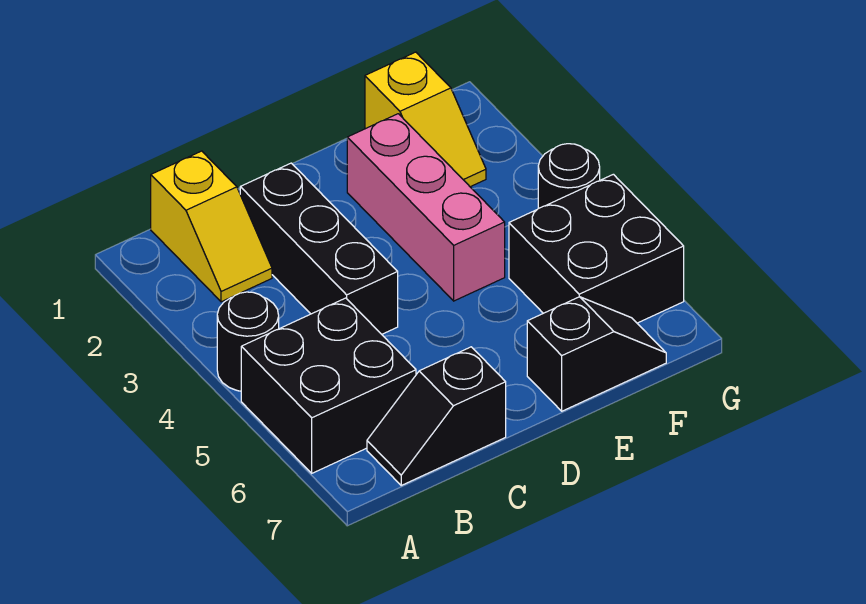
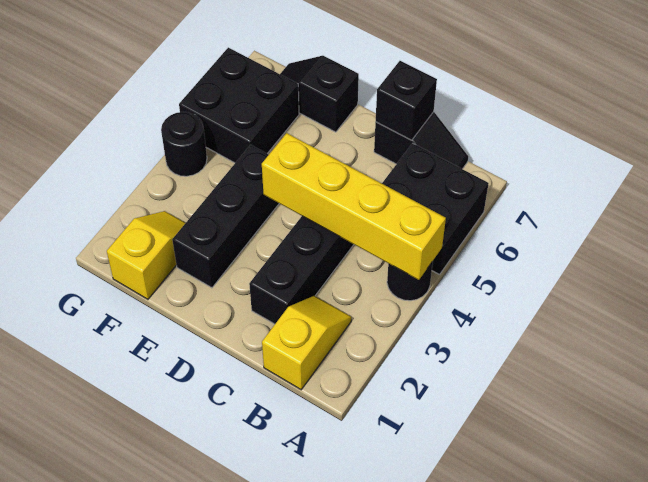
none -> yellow brick A4:D4 level 2
none -> black brick C7 level 2
pink brick E2:E4 level 1 -> black brick E2:E4 level 1

